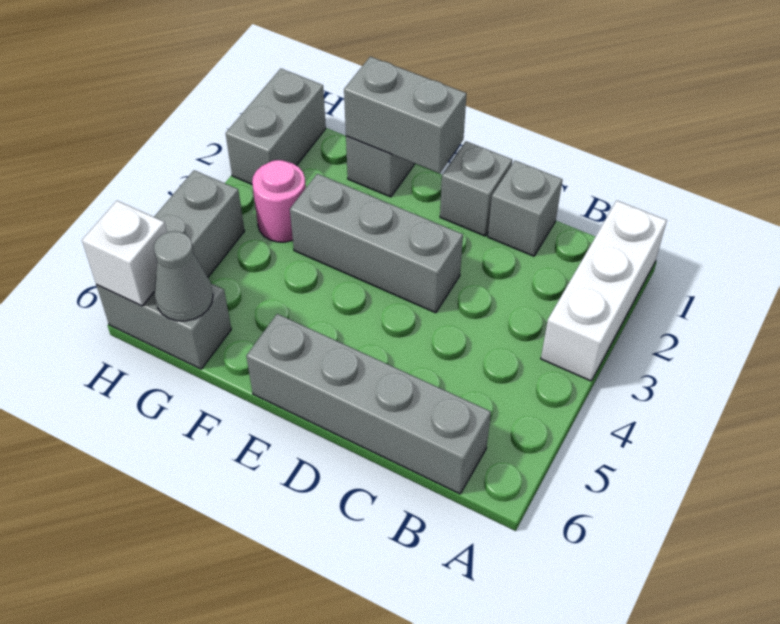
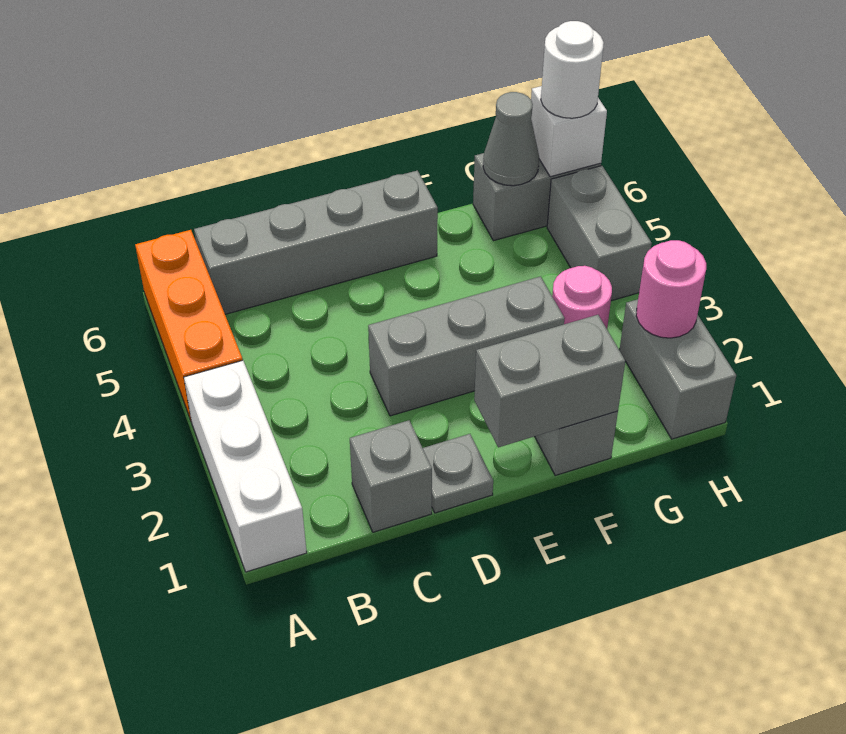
none -> orange brick A4:A6 level 1
grey brick D1 level 1 -> grey plate D1 level 1
none -> pink round brick H2 level 2
none -> white round brick H6 level 3

